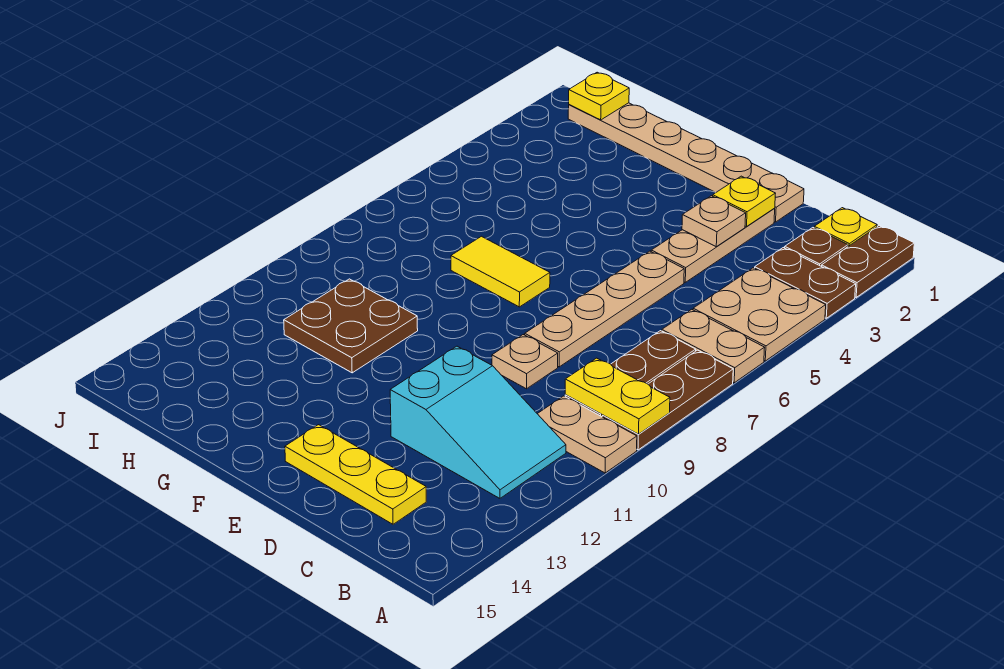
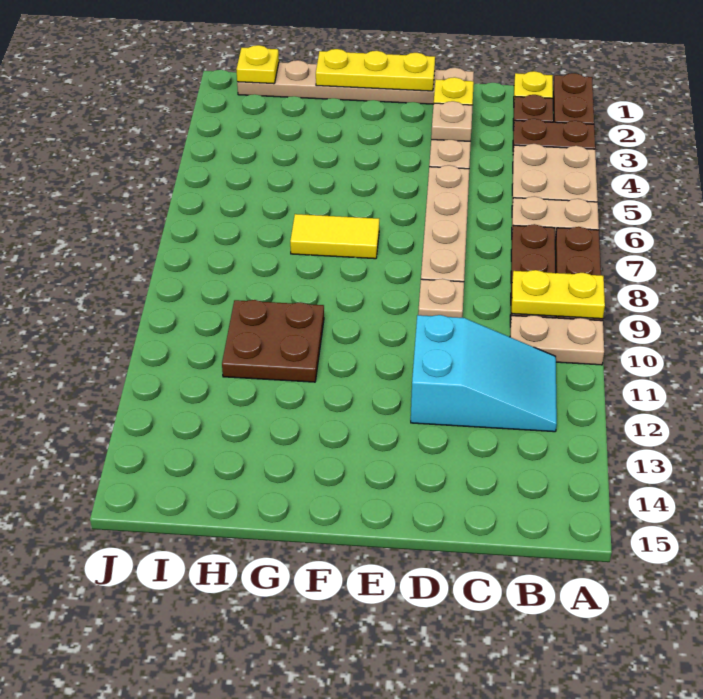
yellow plate C14:E14 level 1 -> yellow plate E1:G1 level 2

